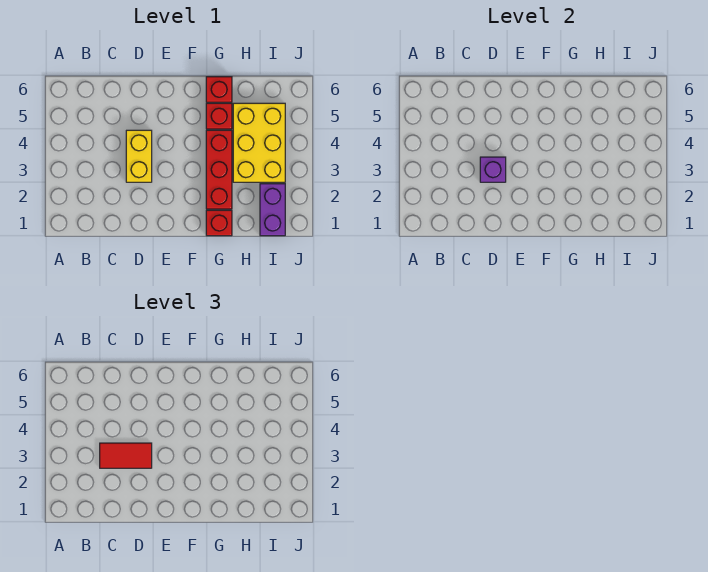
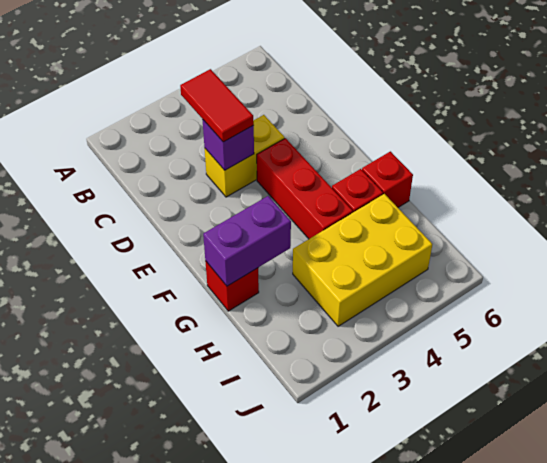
red brick G2:G4 level 1 -> red brick E4:G4 level 1
purple brick I1:I2 level 1 -> purple brick G1:G2 level 2

